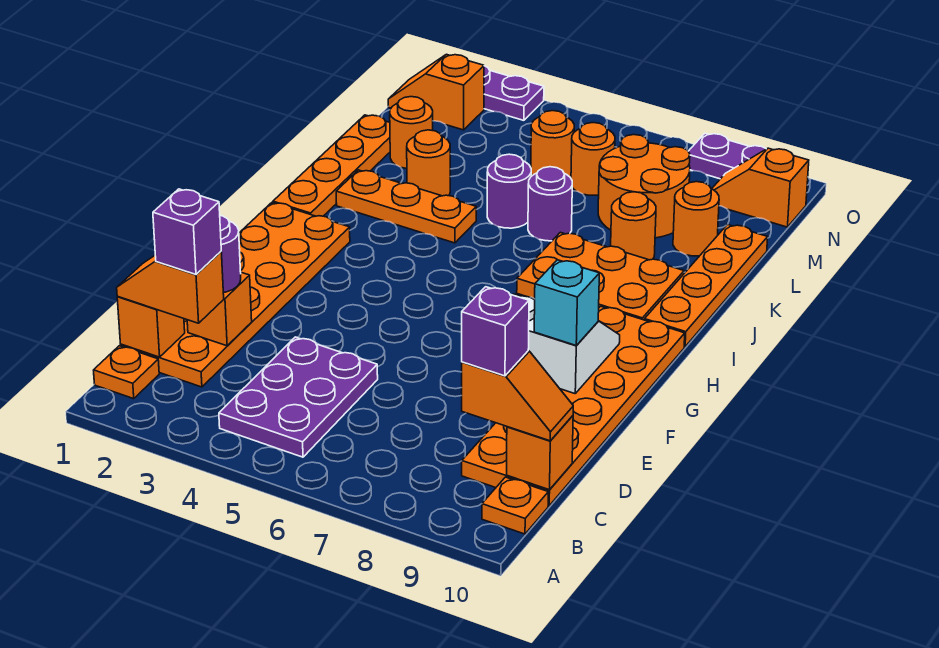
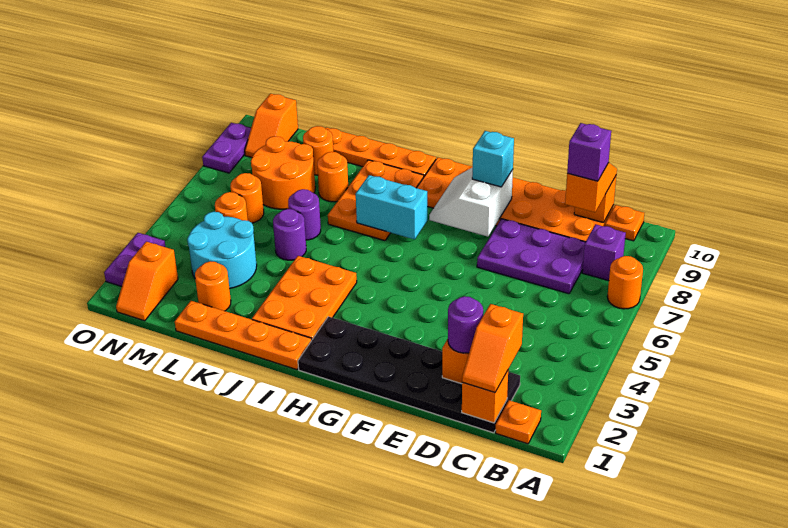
purple plate B4:D5 level 1 -> purple plate C7:E8 level 1
orange plate C1:H2 level 1 -> black plate C1:H2 level 1
purple brick C2 level 4 -> purple brick B8 level 1
none -> cyan brick H7:I7 level 2
orange plate J2:J4 level 1 -> orange plate I2:J4 level 1
orange round brick K3 level 1 -> orange round brick A7 level 1
none -> cyan round brick L3:M4 level 1

